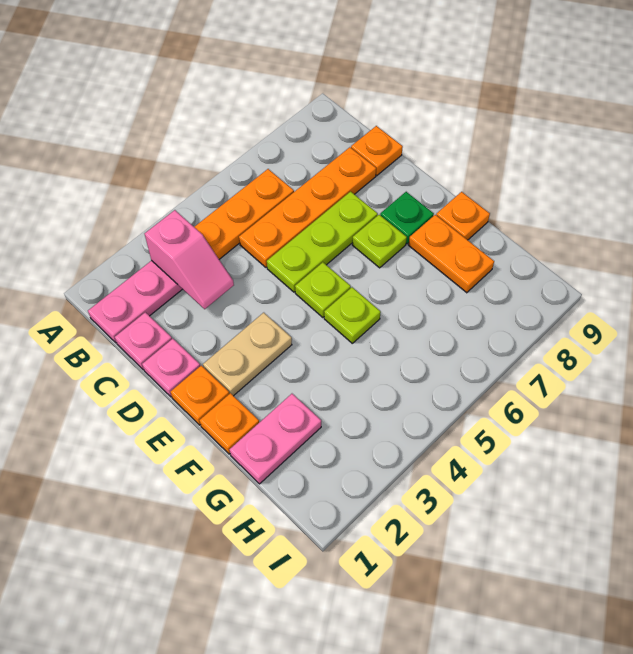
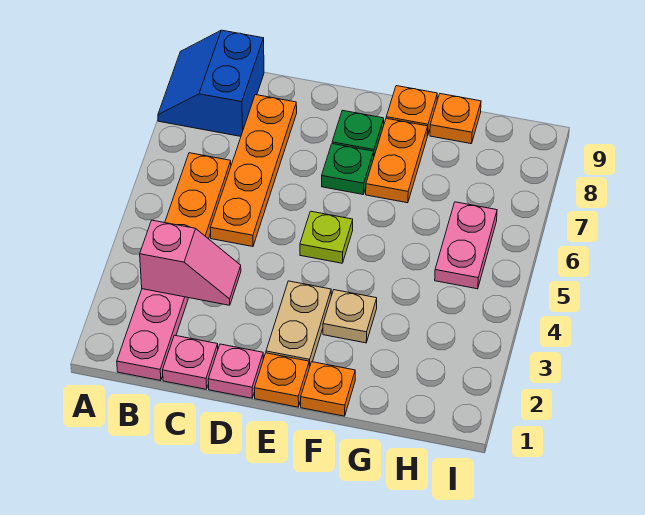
none -> blue slope A8:B9 level 1 top B
orange plate C9 level 1 -> orange plate G9 level 1
lime plate D5:D7 level 1 -> none
lime plate E7 level 1 -> green plate E7 level 1
none -> tan plate F3 level 1
lime plate F5 level 1 -> none
orange plate F8:G8 level 1 -> orange plate F7:F8 level 1
pink plate G1:G2 level 1 -> pink plate H5:H6 level 1

